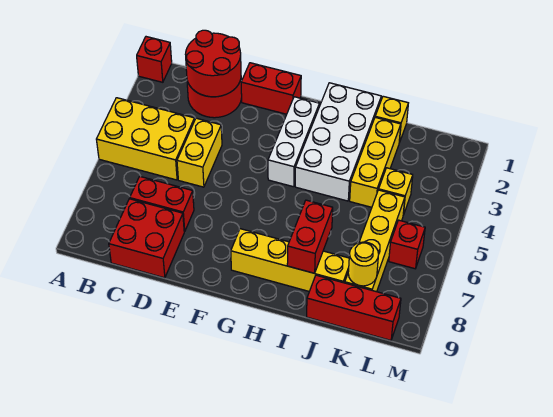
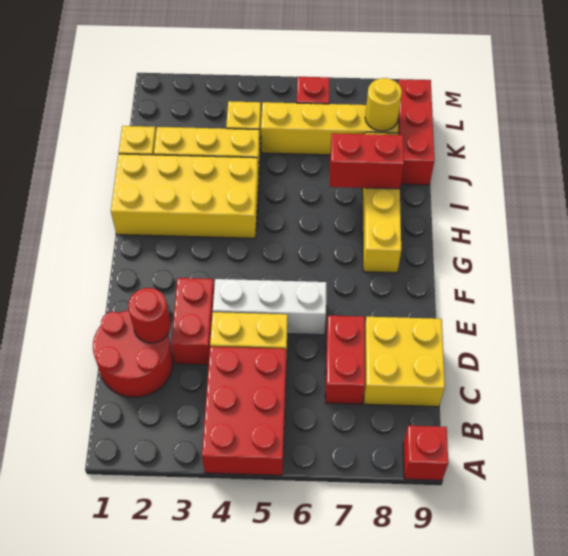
red brick A1 level 1 -> red brick A9 level 1
yellow brick A4:C5 level 1 -> red brick A4:C5 level 1
red round brick C1:D2 level 2 -> red round brick D2 level 2
red brick C8:D9 level 1 -> yellow brick C8:D9 level 1
red brick E1:F1 level 1 -> red brick D3:E3 level 1
white brick G2:G4 level 1 -> white brick E4:E6 level 1
white brick H1:I4 level 1 -> yellow brick H1:I4 level 1

